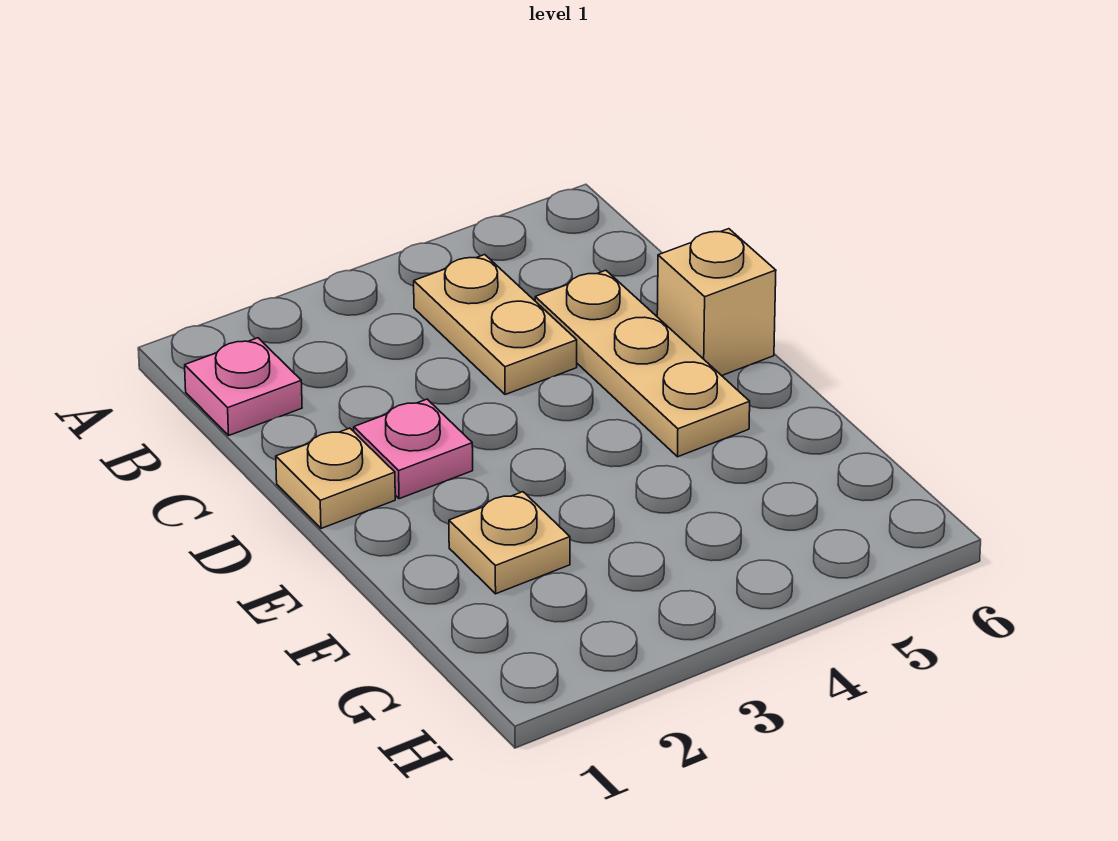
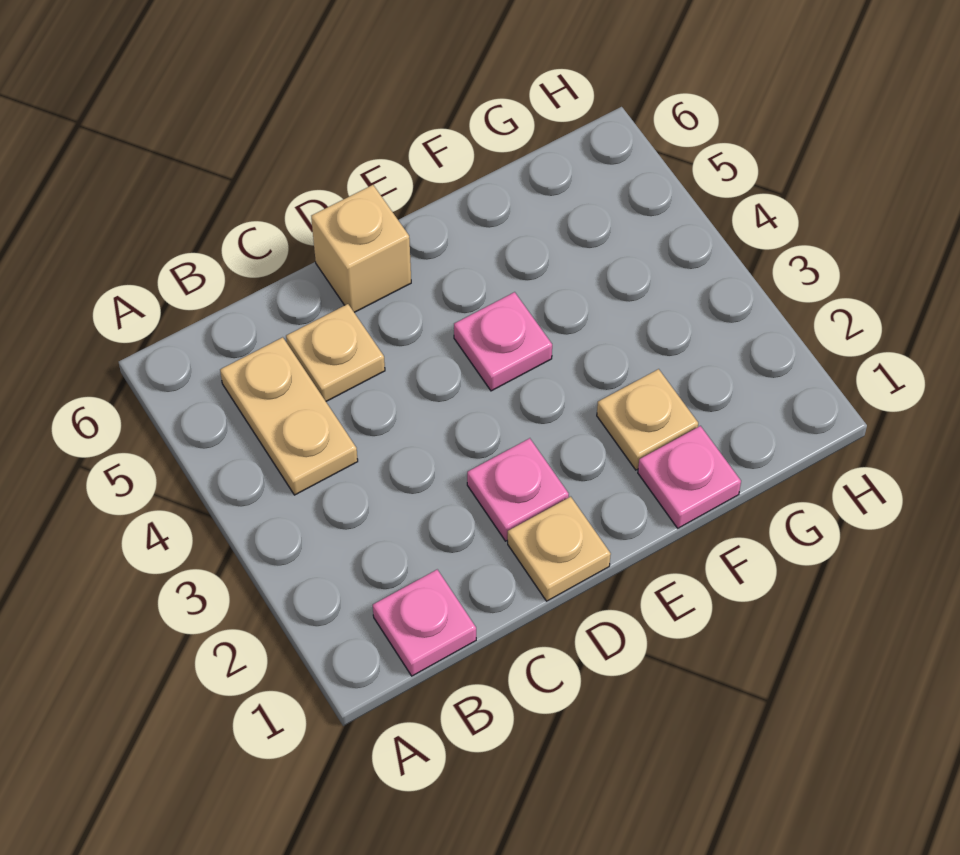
tan plate B4:C4 level 1 -> tan plate B4:B5 level 1
tan plate C5:E5 level 1 -> tan plate C5 level 1
none -> pink plate E4 level 1
none -> pink plate F1 level 1

